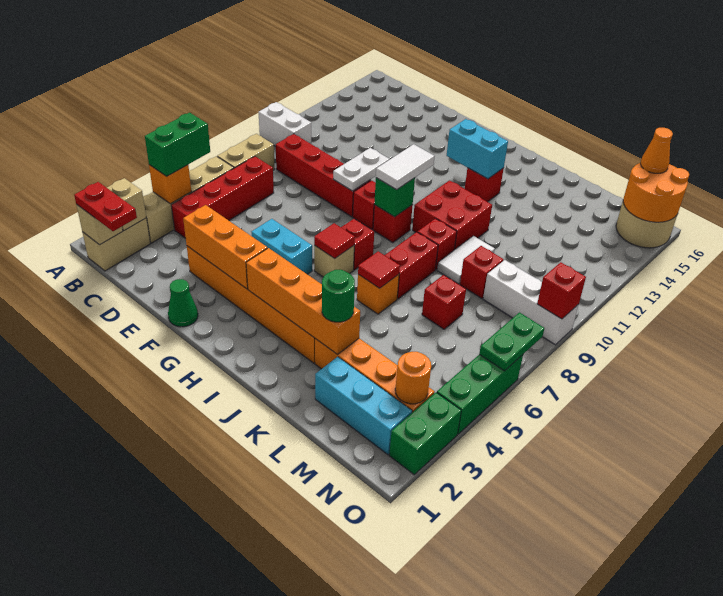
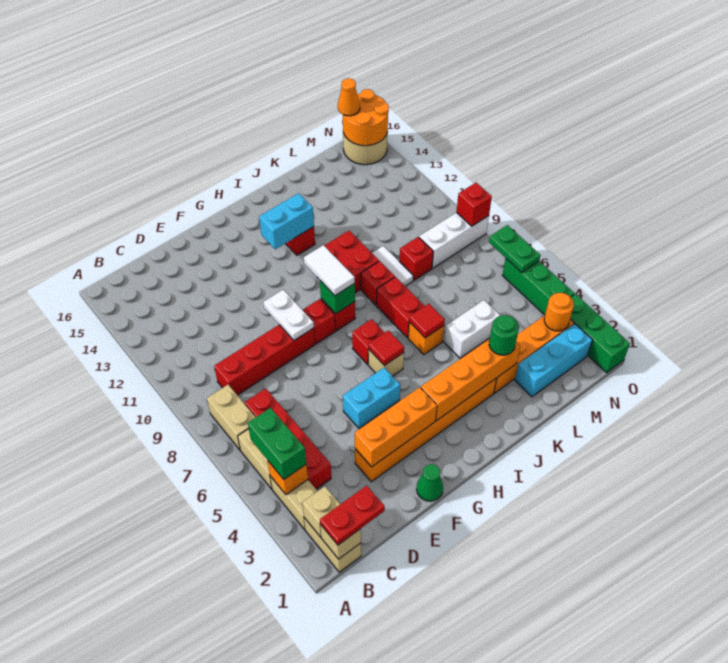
white brick A10:B10 level 1 -> white brick K5:L5 level 1
red brick L7 level 1 -> none
green brick O2:O3 level 1 -> green brick O1:O3 level 1

